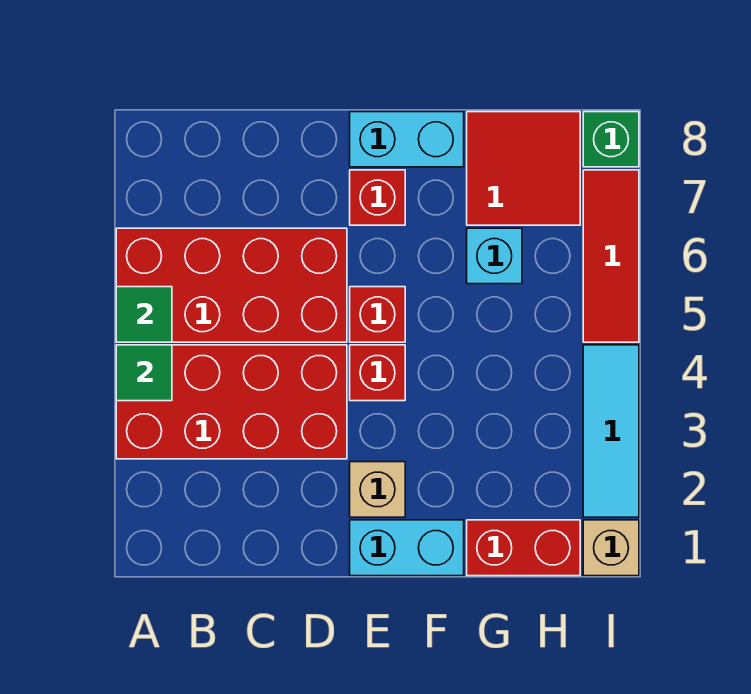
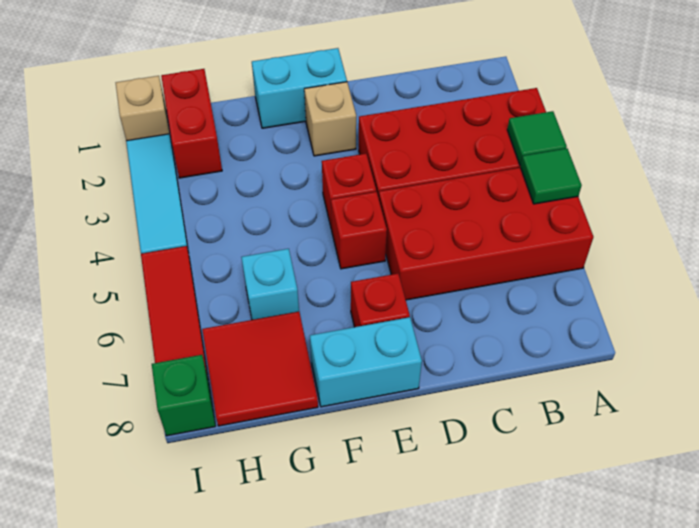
red brick G1:H1 level 1 -> red brick H1:H2 level 1

